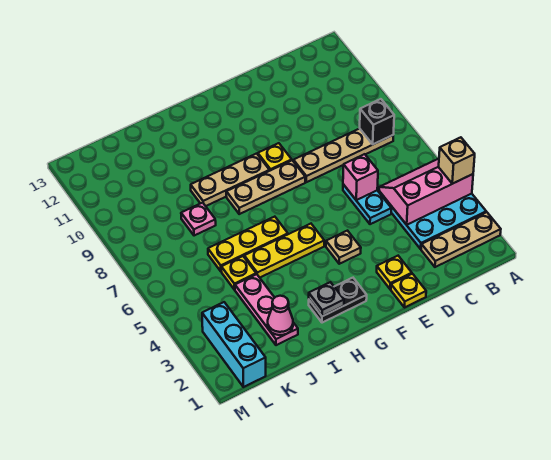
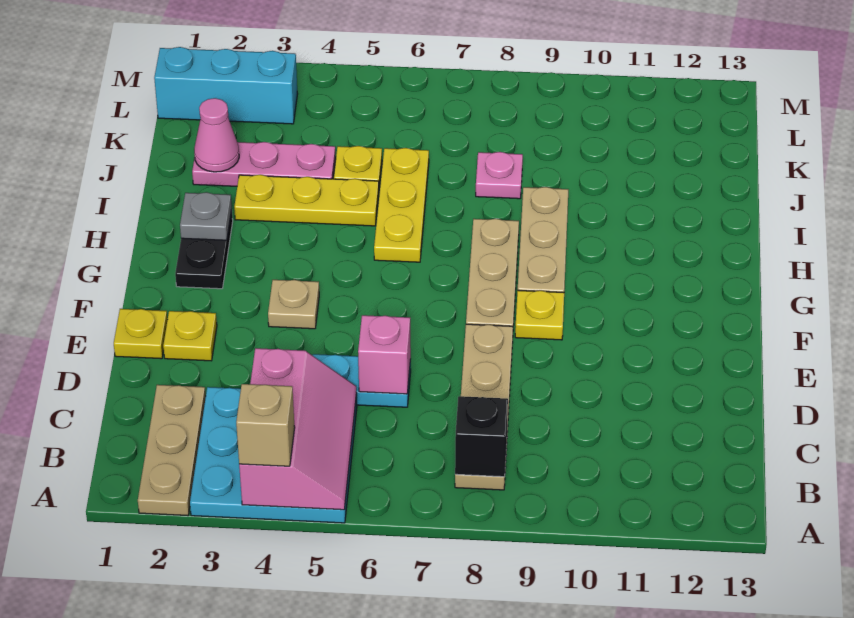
yellow plate G5:I5 level 1 -> yellow plate I3:I5 level 1

